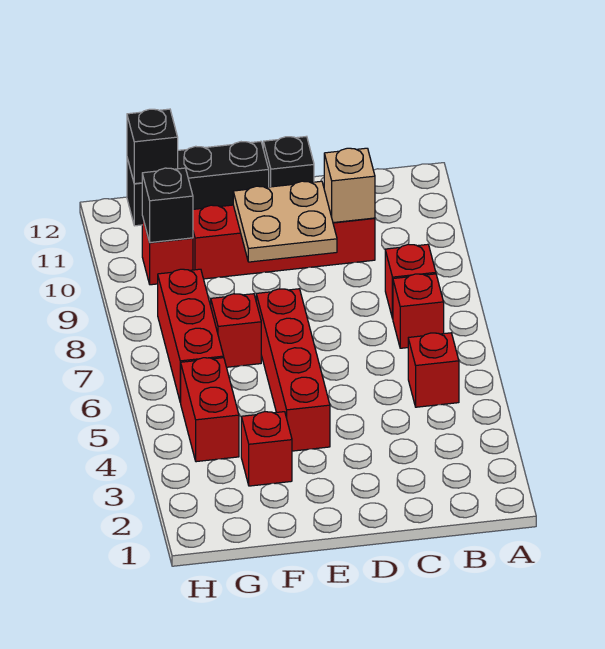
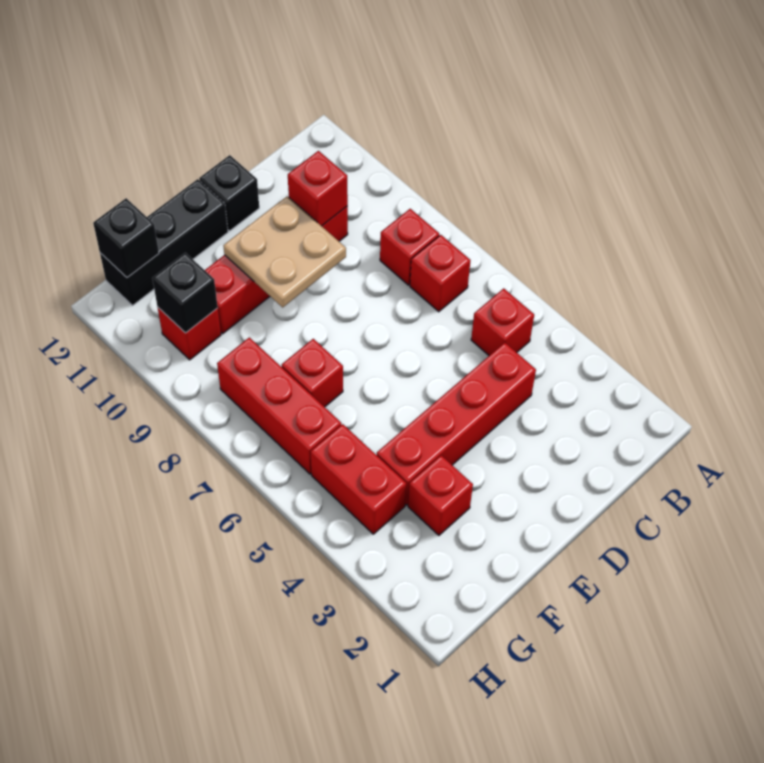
tan brick C10 level 2 -> red brick C10 level 2
red brick E4:E7 level 1 -> red brick C4:F4 level 1

